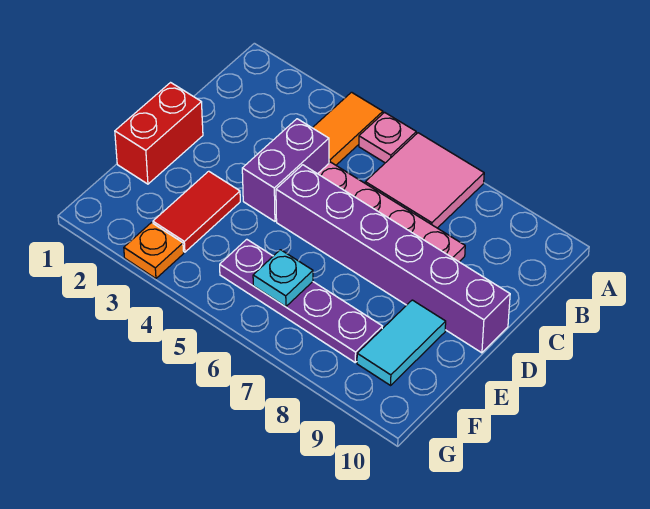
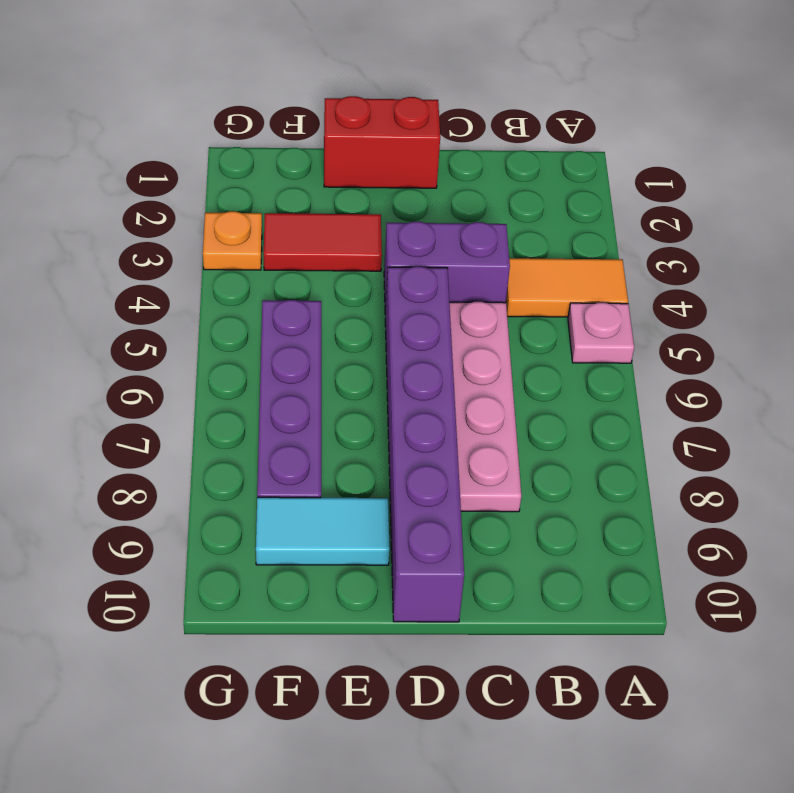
pink tile A6:B7 level 1 -> none
cyan plate F6 level 2 -> none

